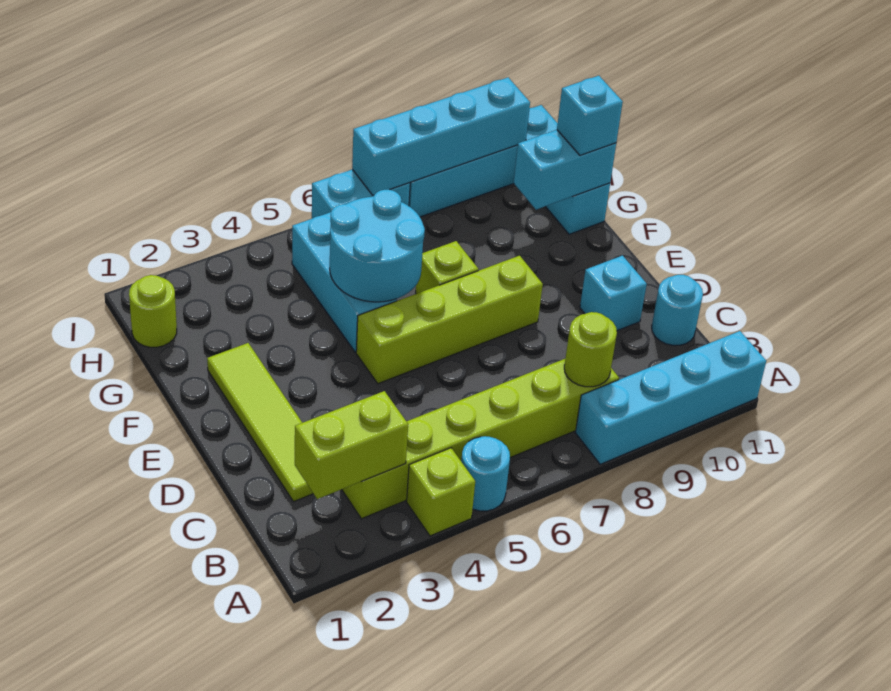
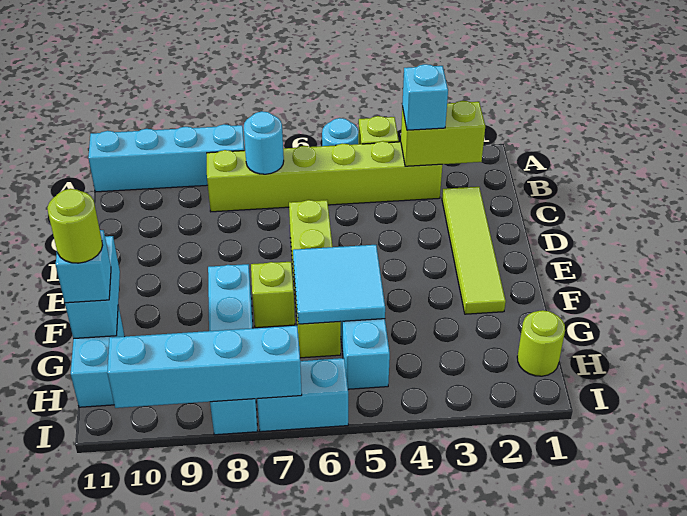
lime round brick B8 level 2 -> lime round brick G11 level 4
cyan round brick C11 level 1 -> cyan round brick B7 level 2
cyan brick D10 level 1 -> cyan brick B3 level 3
lime brick E5:E8 level 1 -> lime brick D6:G6 level 1
cyan round brick F5:G6 level 2 -> cyan tile F5:G6 level 2
cyan brick G10:G11 level 2 -> cyan brick F11:G11 level 2
cyan brick I8:I11 level 1 -> cyan brick F8:I8 level 1

